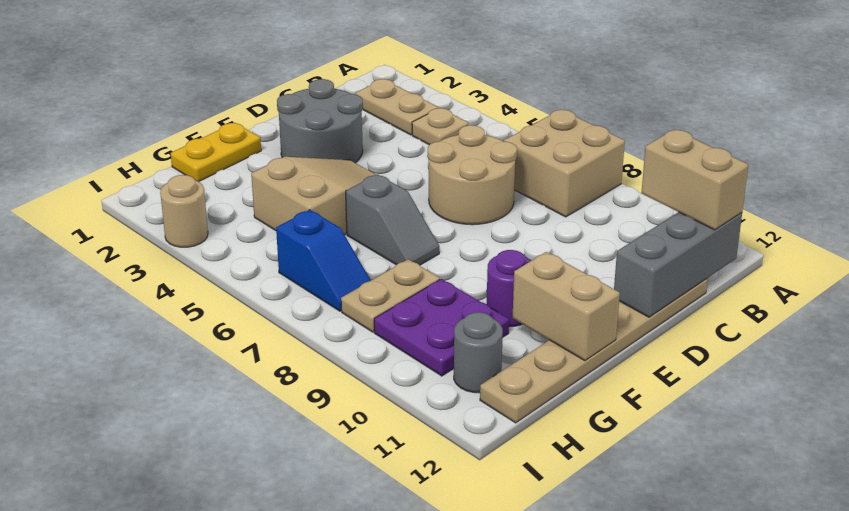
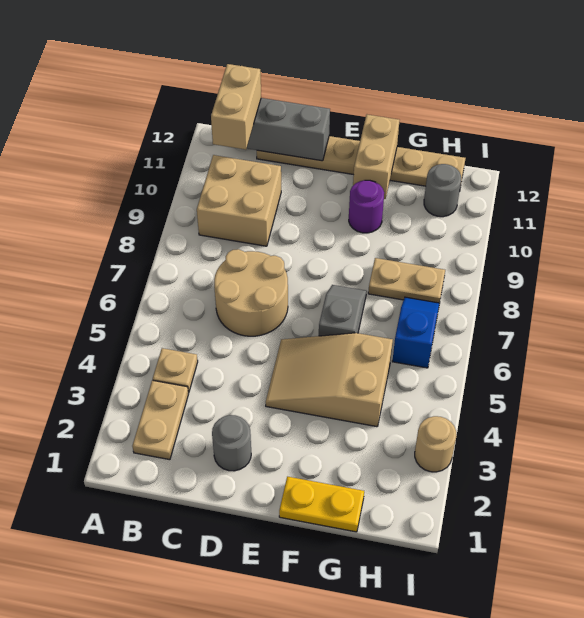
tan brick A7:B8 level 1 -> tan brick B9:C10 level 1
grey round brick D2:E3 level 1 -> grey round brick D2 level 1
purple plate G9:H10 level 1 -> none

